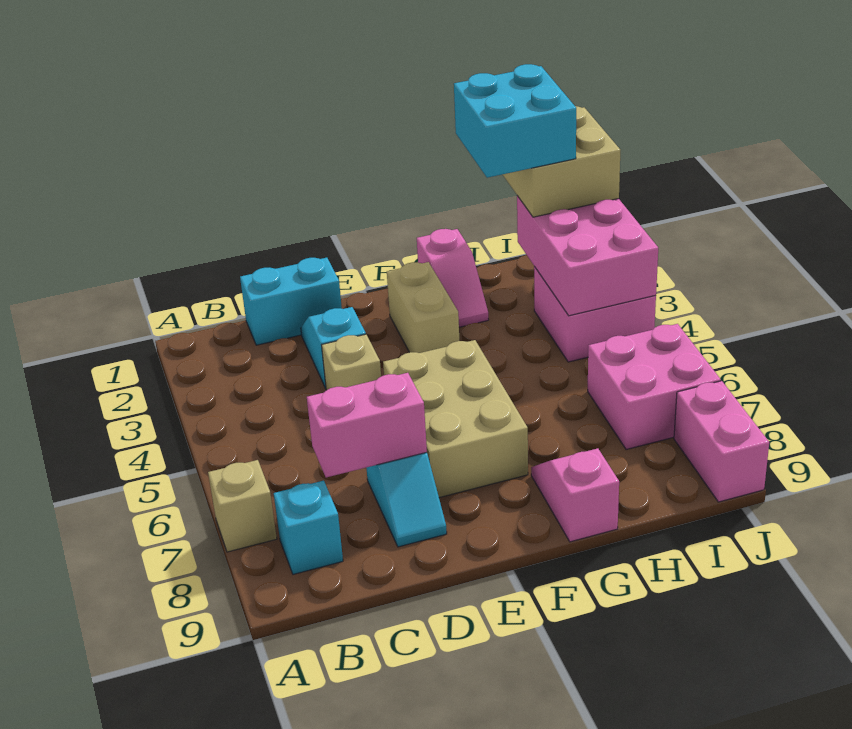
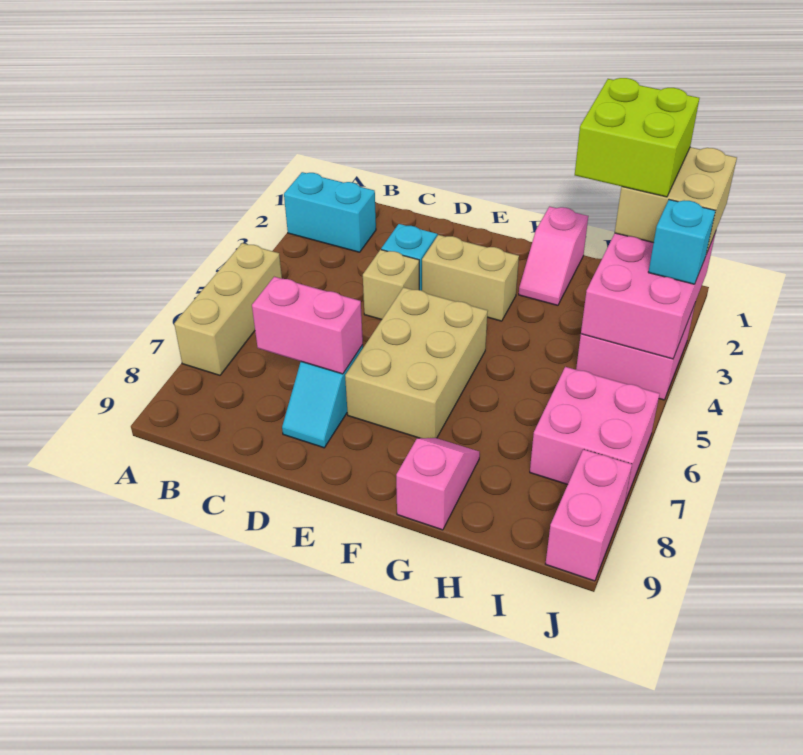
tan brick A7 level 1 -> tan brick A5:A7 level 1
cyan brick B8 level 1 -> cyan brick J3 level 3
cyan brick C1:D1 level 1 -> cyan brick A2:B2 level 1
tan brick F2:F3 level 1 -> tan brick E3:F3 level 1
cyan brick H1:I2 level 4 -> lime brick H1:I2 level 4

